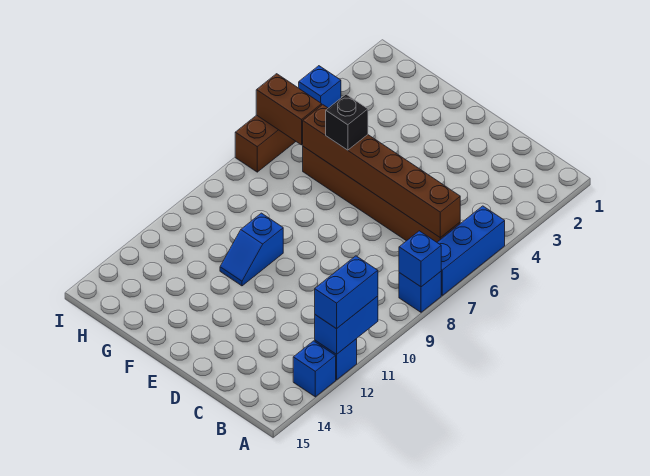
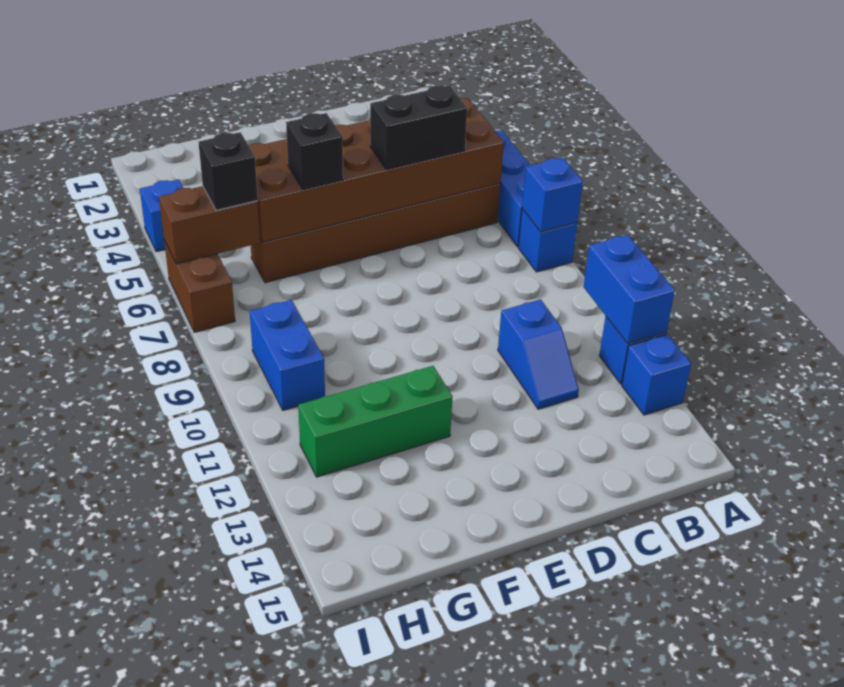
blue brick A11:A12 level 3 -> blue brick H9:H10 level 1
brown brick B6:G6 level 2 -> brown brick B5:G6 level 2
none -> black brick C6:D6 level 3
blue slope F10:F11 level 1 top 10 -> blue slope C11:C12 level 1 top 11
none -> green brick F12:H12 level 1
none -> black brick H6 level 3

